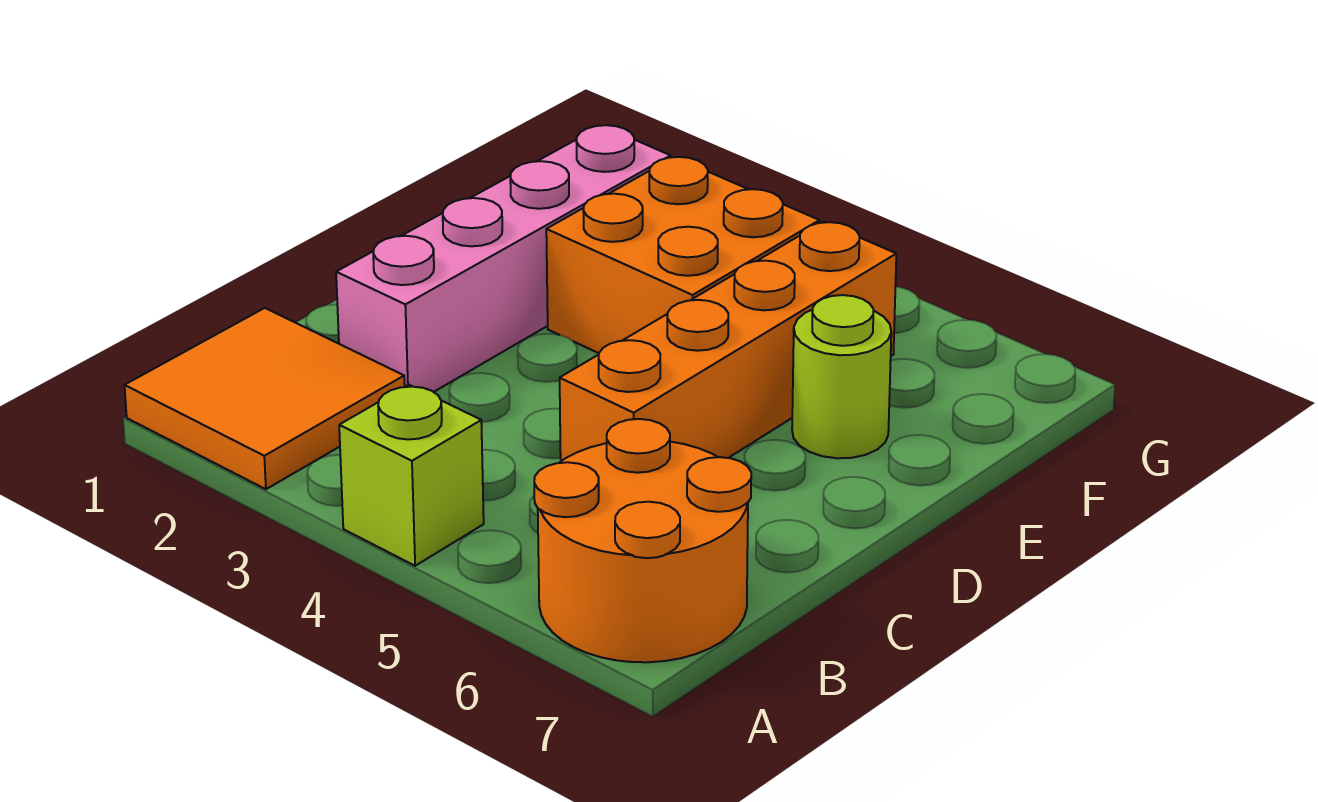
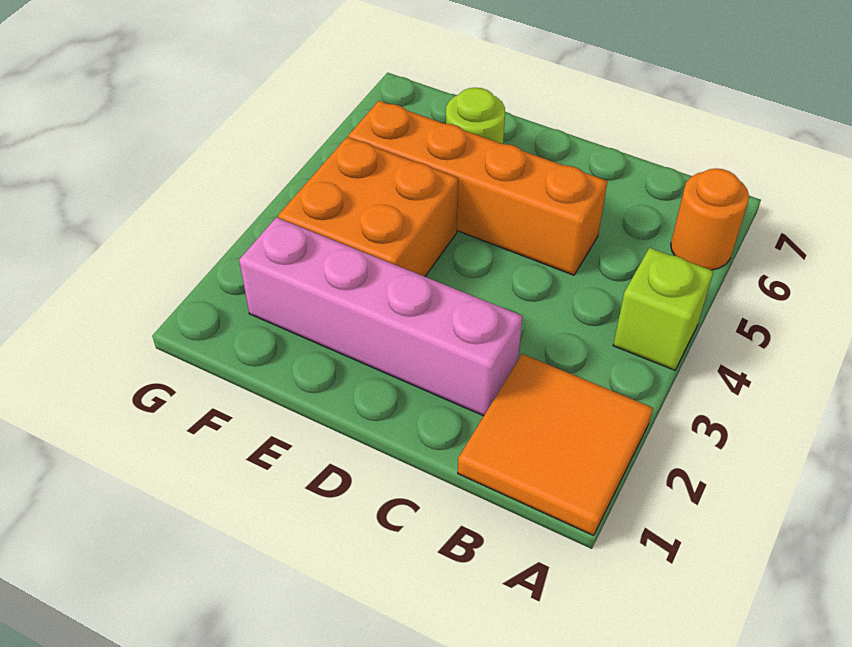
orange round brick A6:B7 level 1 -> orange round brick A6 level 1

